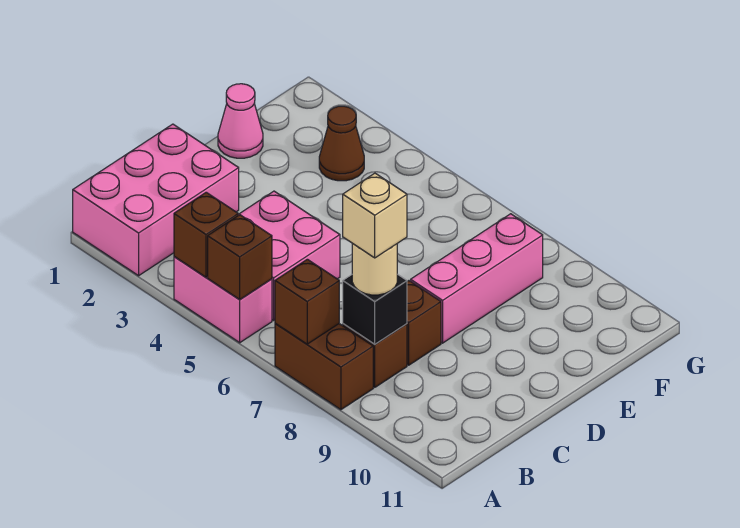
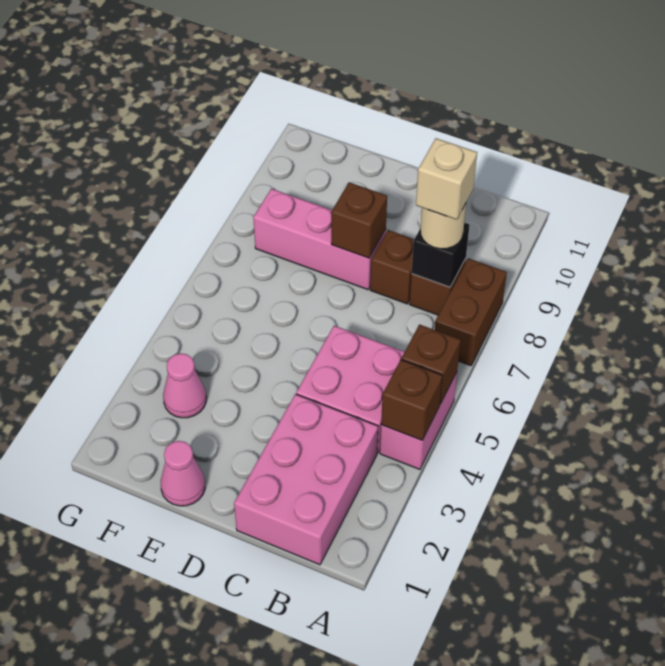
pink brick A1:C2 level 1 -> pink brick B1:C3 level 1
brown brick A7 level 2 -> brown brick D8 level 2
brown cone F3 level 1 -> pink cone F3 level 1

